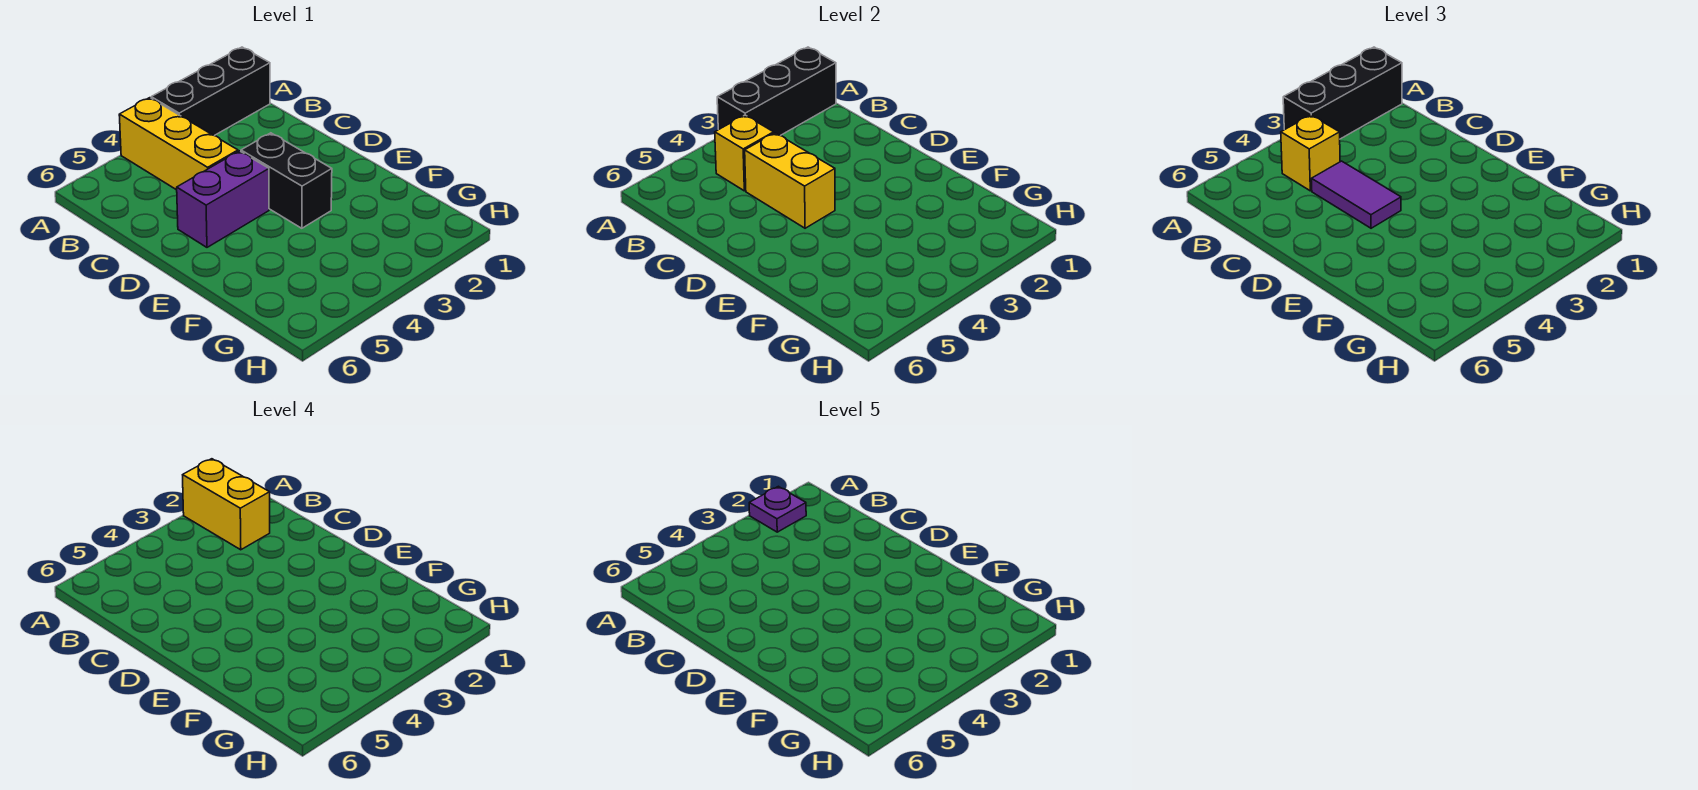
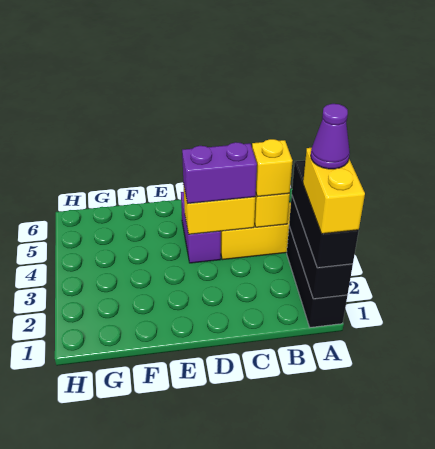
yellow brick A2:B2 level 4 -> yellow brick A1:A2 level 4
purple plate A2 level 5 -> purple cone A2 level 5
purple tile C4:D4 level 3 -> purple brick C4:D4 level 3
black brick D3:E3 level 1 -> none

